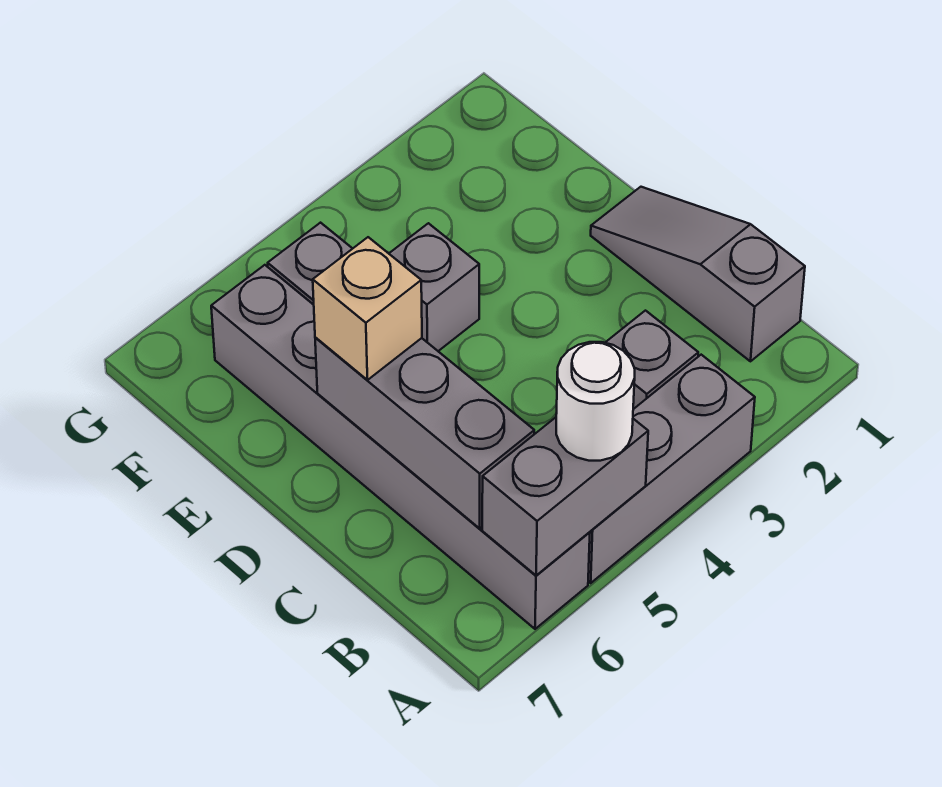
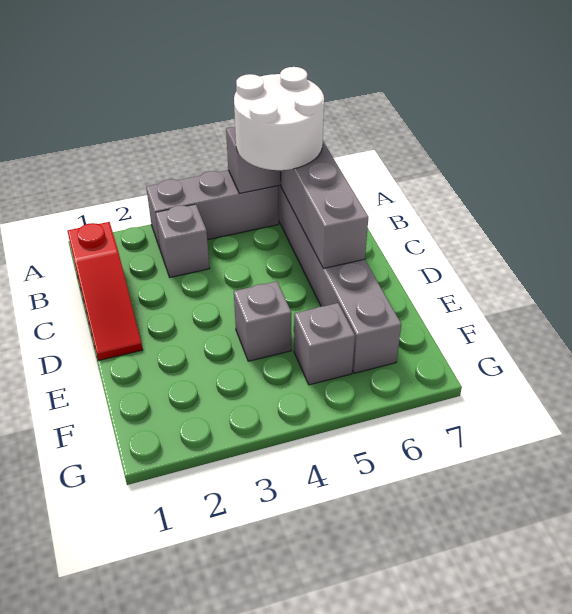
white round brick A5 level 3 -> white round brick A5:B6 level 3
grey slope B1:D1 level 1 top B -> red slope B1:D1 level 1 top B
tan brick D6 level 3 -> none

